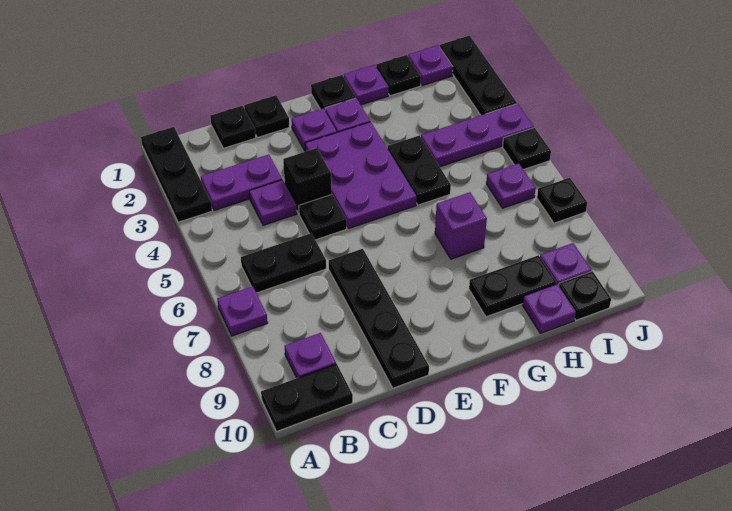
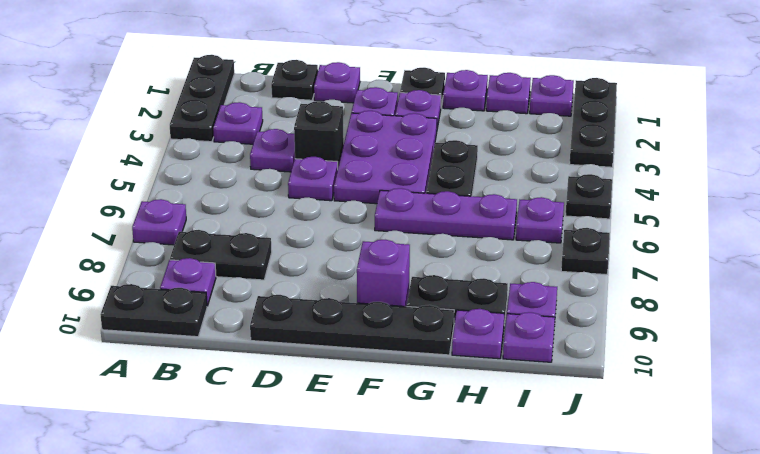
purple plate B3:C3 level 1 -> purple plate B3 level 1
black plate B6:C6 level 1 -> black plate B8:C8 level 1
black plate D1 level 1 -> purple plate D1 level 1
black plate D5 level 1 -> purple plate D5 level 1
black plate D7:D10 level 1 -> black plate D10:G10 level 1
purple brick G7 level 1 -> purple brick F9 level 1
black plate H1 level 1 -> purple plate H1 level 1
purple plate H4:J4 level 1 -> purple plate F6:H6 level 1
black plate I10 level 1 -> purple plate I10 level 1

